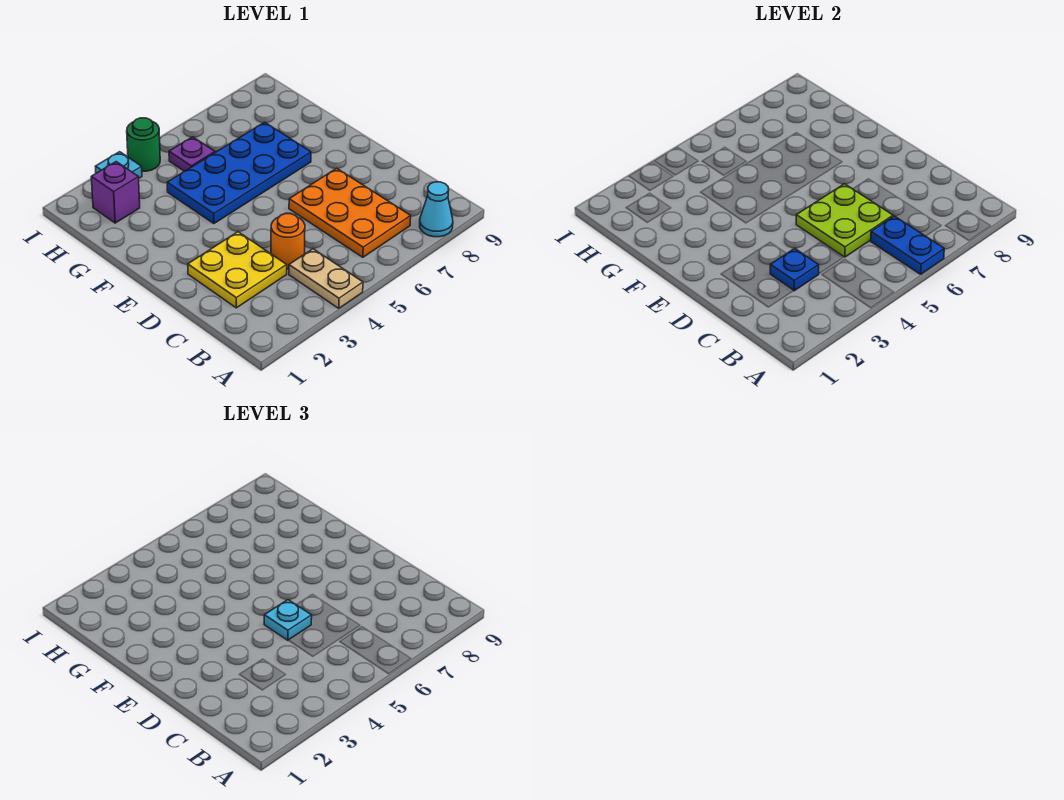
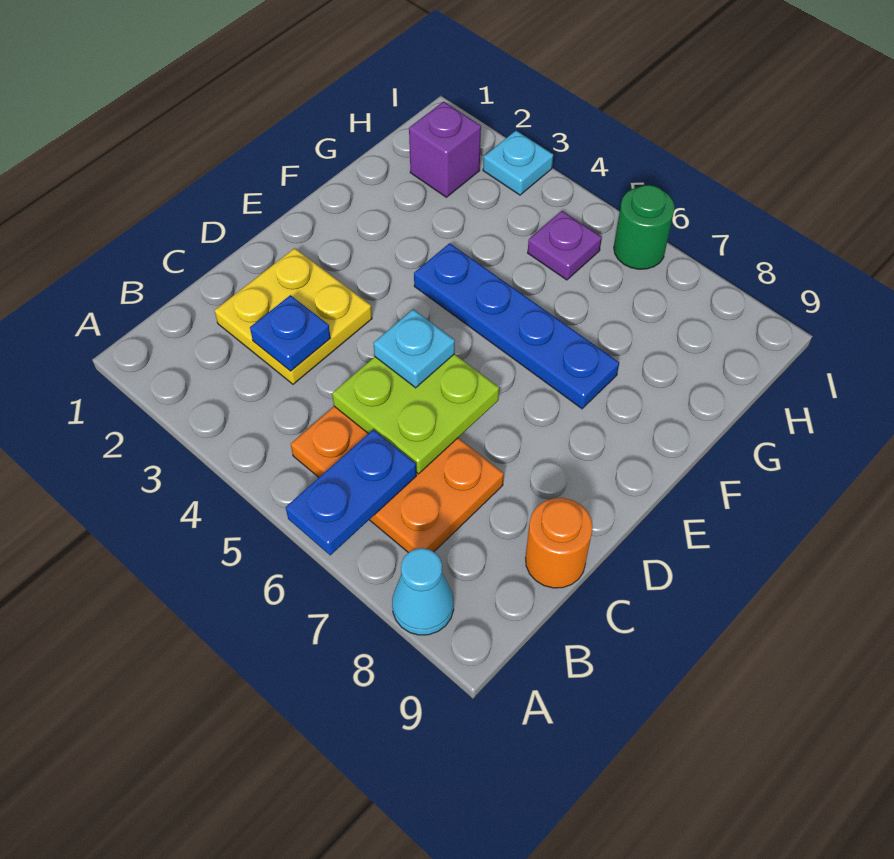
tan plate A4:B4 level 1 -> none
orange plate B6:D7 level 1 -> orange plate B5:C7 level 1
orange round brick C4 level 1 -> orange round brick C9 level 1
blue plate F4:G7 level 1 -> blue plate F4:F7 level 1
green round brick I4 level 1 -> green round brick I6 level 1

